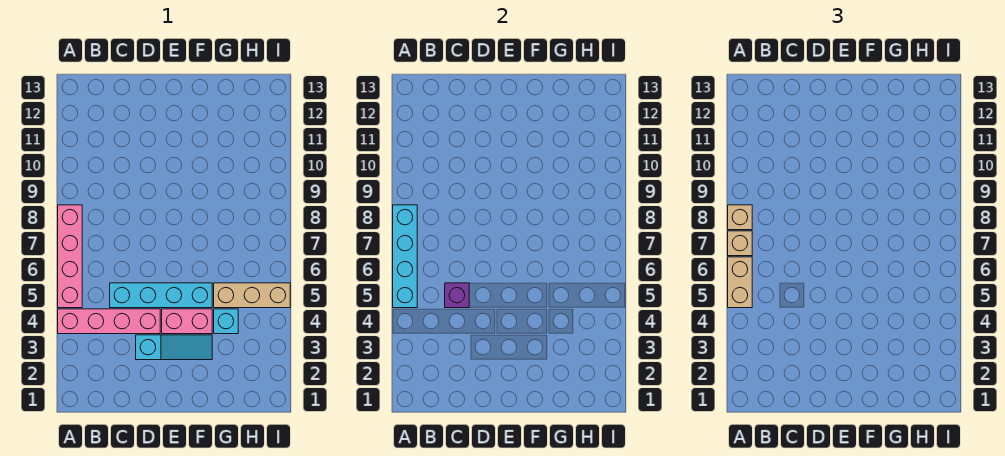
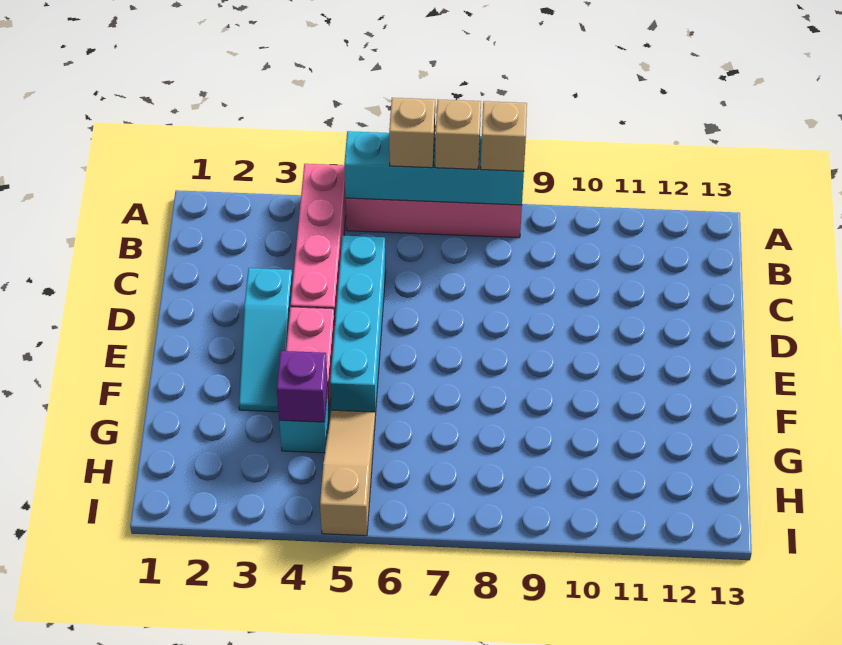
tan brick A5:A6 level 3 -> tan brick A6 level 3
purple brick C5 level 2 -> purple brick G4 level 2
tan brick G5:I5 level 1 -> tan slope G5:I5 level 1 top I

